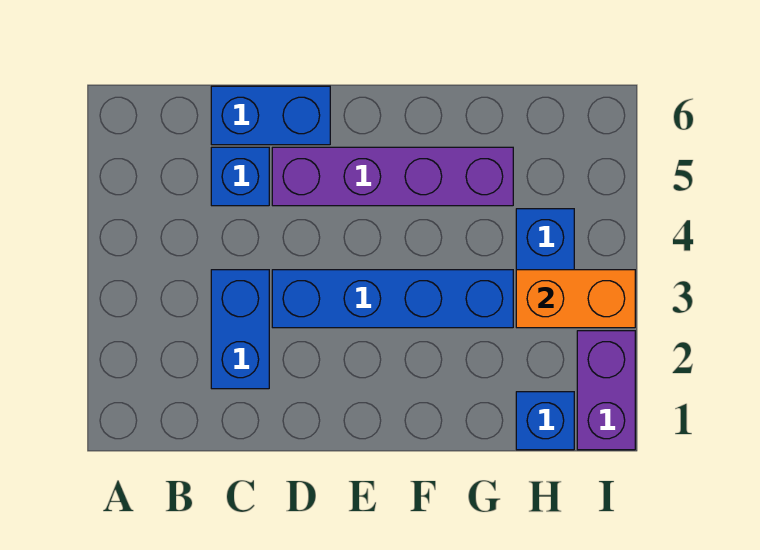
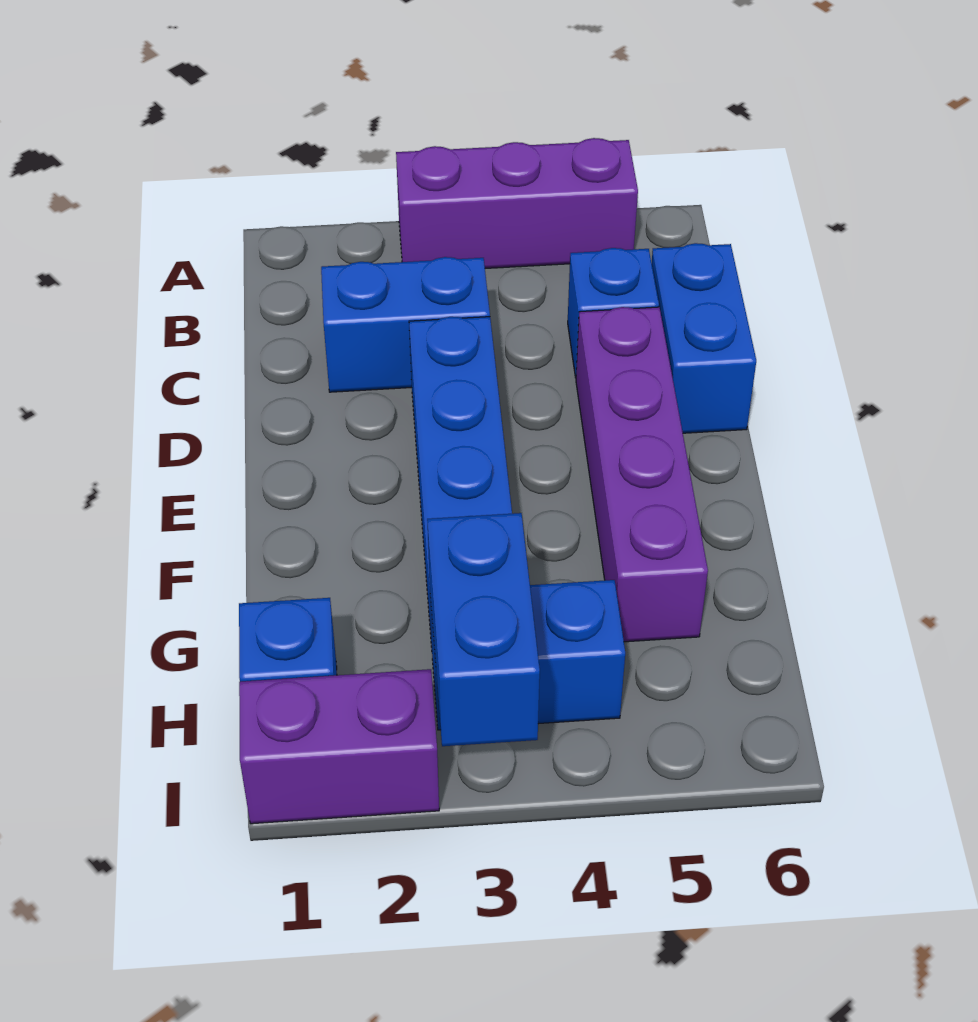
none -> purple brick A3:A5 level 1
orange brick H3:I3 level 2 -> blue brick H3:I3 level 2

